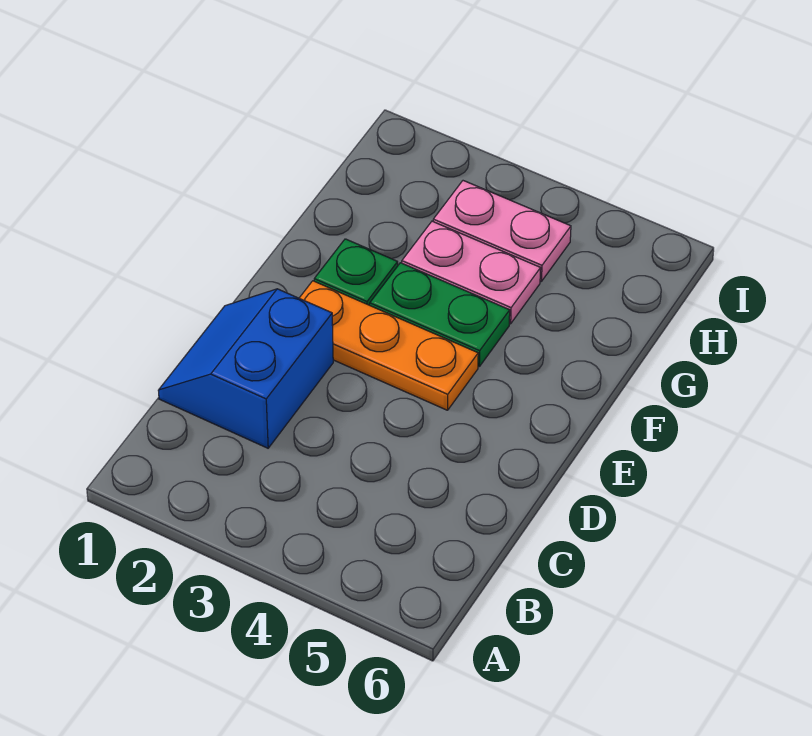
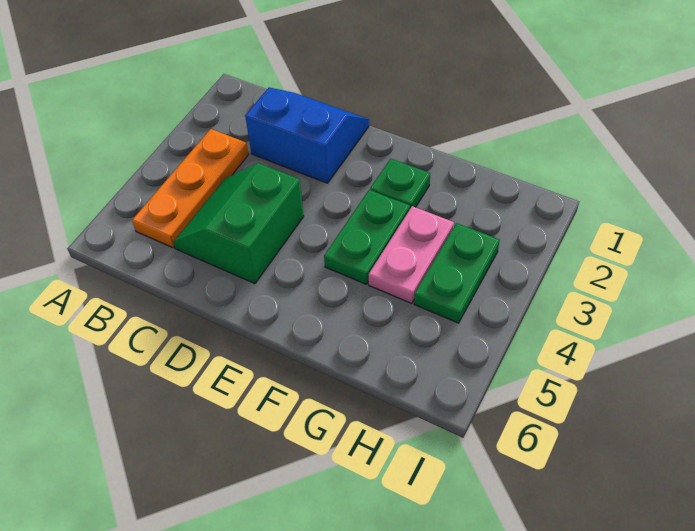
none -> green slope C4:D5 level 1 top D
orange plate E2:E4 level 1 -> orange plate B3:B5 level 1
pink plate H3:H4 level 1 -> green plate H3:H4 level 1

